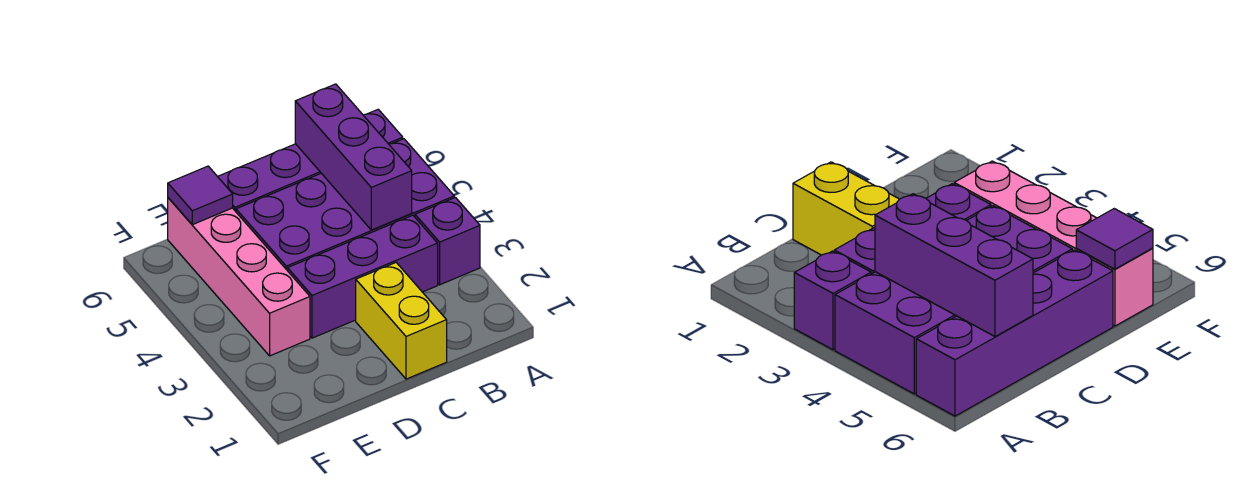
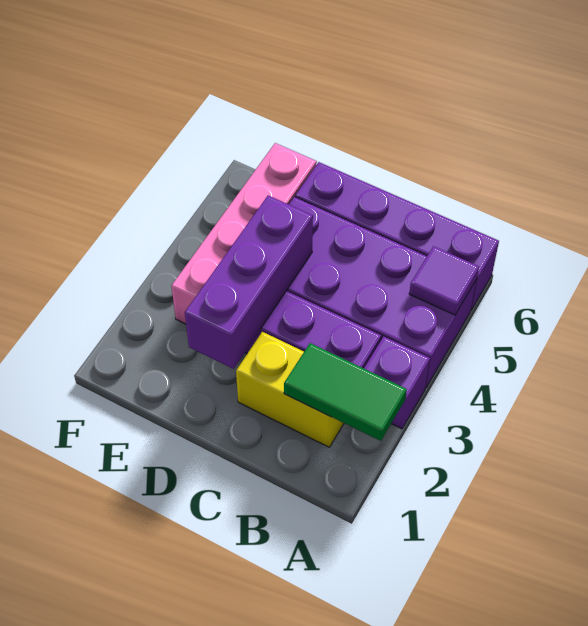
none -> green tile A2:B2 level 2
purple brick B4:B6 level 2 -> purple brick D2:D4 level 2
yellow brick C1:C2 level 1 -> yellow brick B2:C2 level 1
purple tile E6 level 2 -> purple tile A5 level 2

